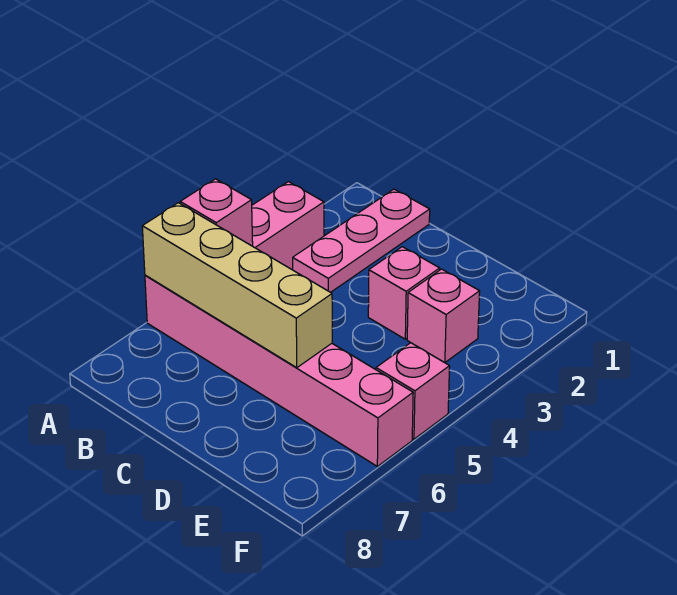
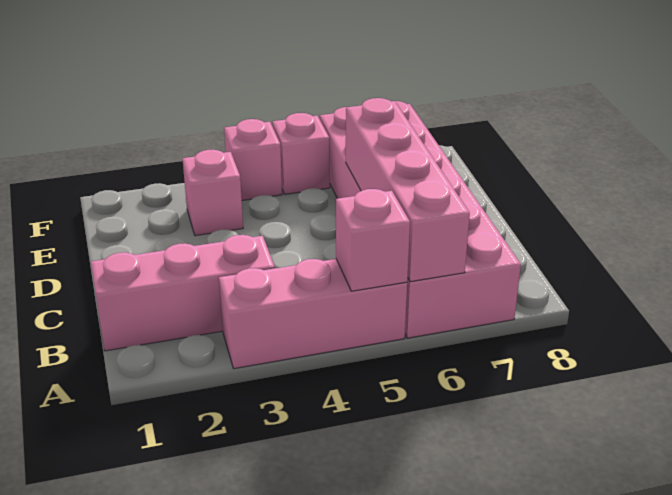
pink brick A6:F6 level 1 -> pink brick A6:F7 level 1
tan brick A6:D6 level 2 -> pink brick A6:D6 level 2
pink plate B1:B3 level 1 -> pink brick B1:B3 level 1
pink brick D3 level 1 -> pink brick F4 level 1

